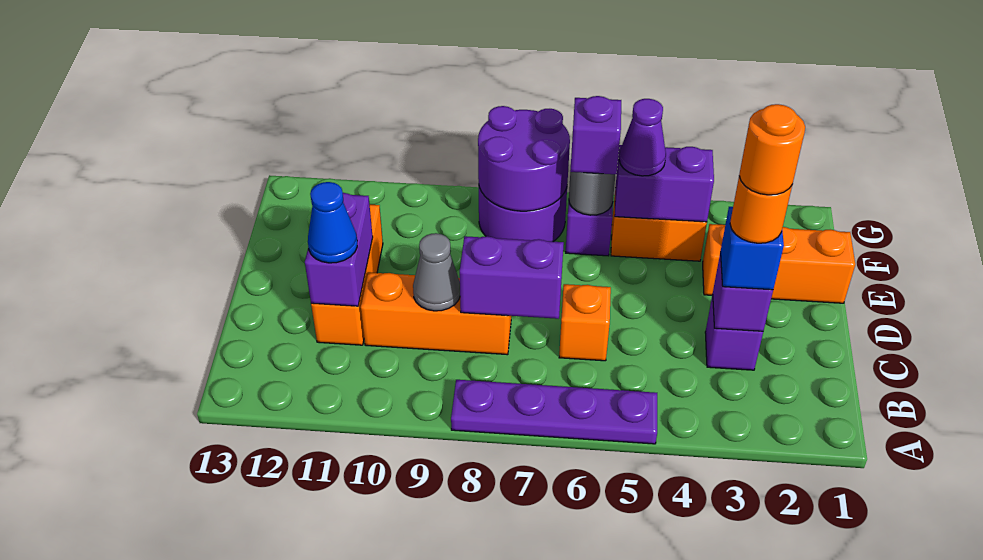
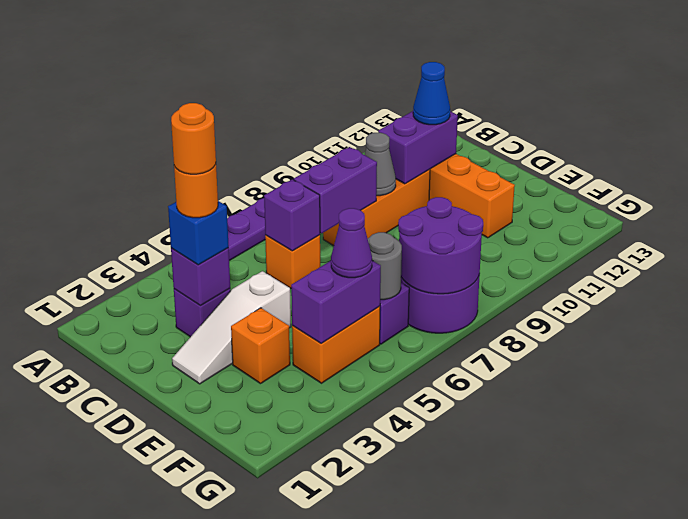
purple brick C11:D11 level 2 -> purple brick C10:C11 level 2
none -> white slope D2:D4 level 1 top 4
orange brick E1:E3 level 1 -> orange brick E3 level 1
purple brick F6 level 3 -> purple brick C6 level 2

